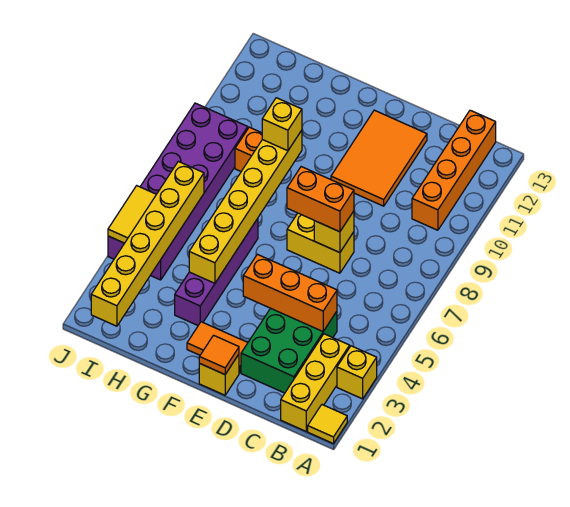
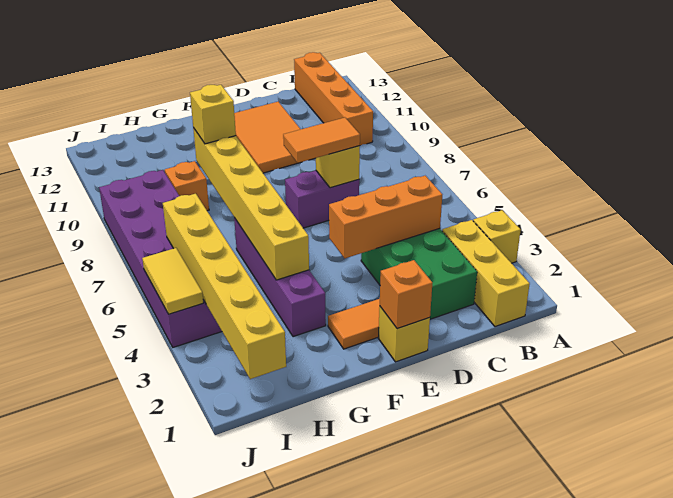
yellow tile A1 level 1 -> none
yellow brick D7:E7 level 1 -> purple brick D7:E7 level 1
orange brick D7:E7 level 3 -> orange tile D7:E7 level 3
orange tile E1 level 2 -> orange brick E1 level 2

